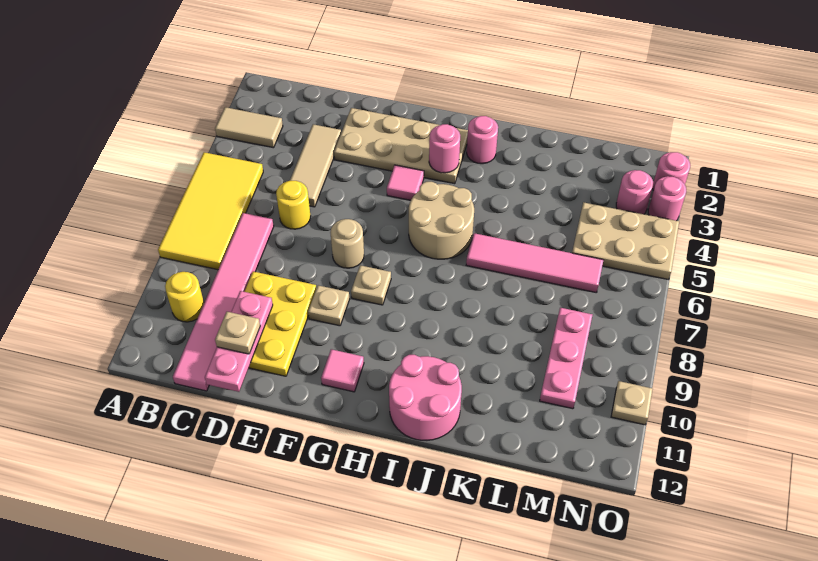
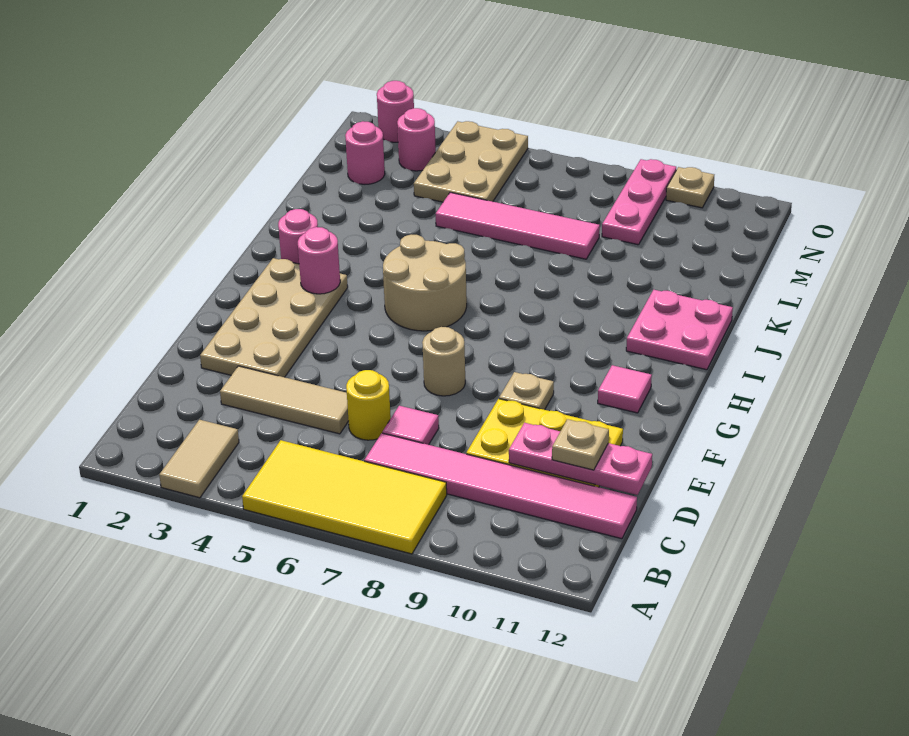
yellow round brick B10 level 1 -> none
pink tile G4 level 1 -> pink tile D7 level 1
tan plate G8 level 1 -> none
pink round brick I11:J12 level 1 -> pink plate I11:J12 level 1
pink tile J6:M6 level 1 -> pink tile L5:L8 level 1
pink plate M8:M10 level 1 -> pink plate M9:O9 level 1
pink round brick O3 level 1 -> pink round brick M2 level 1

